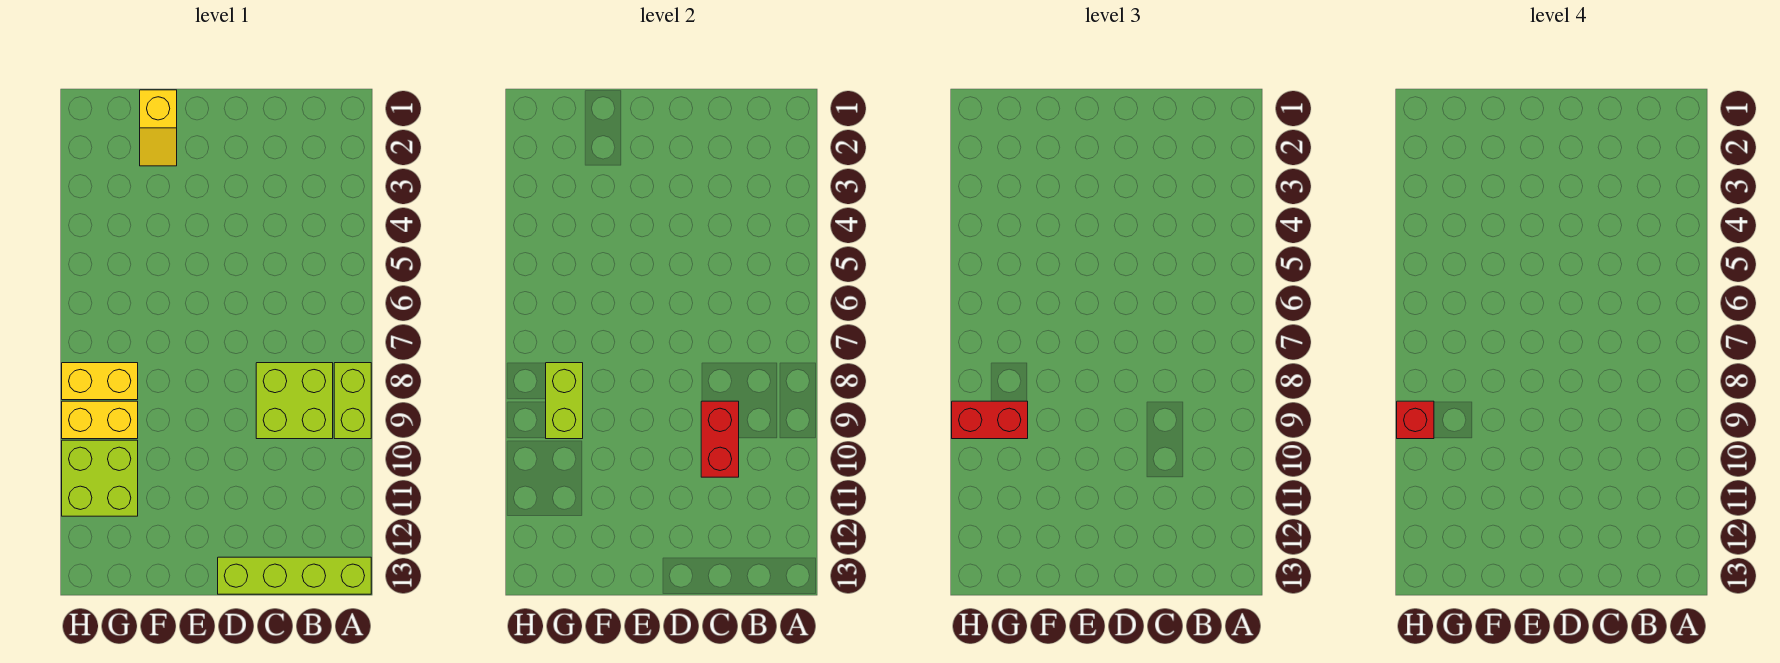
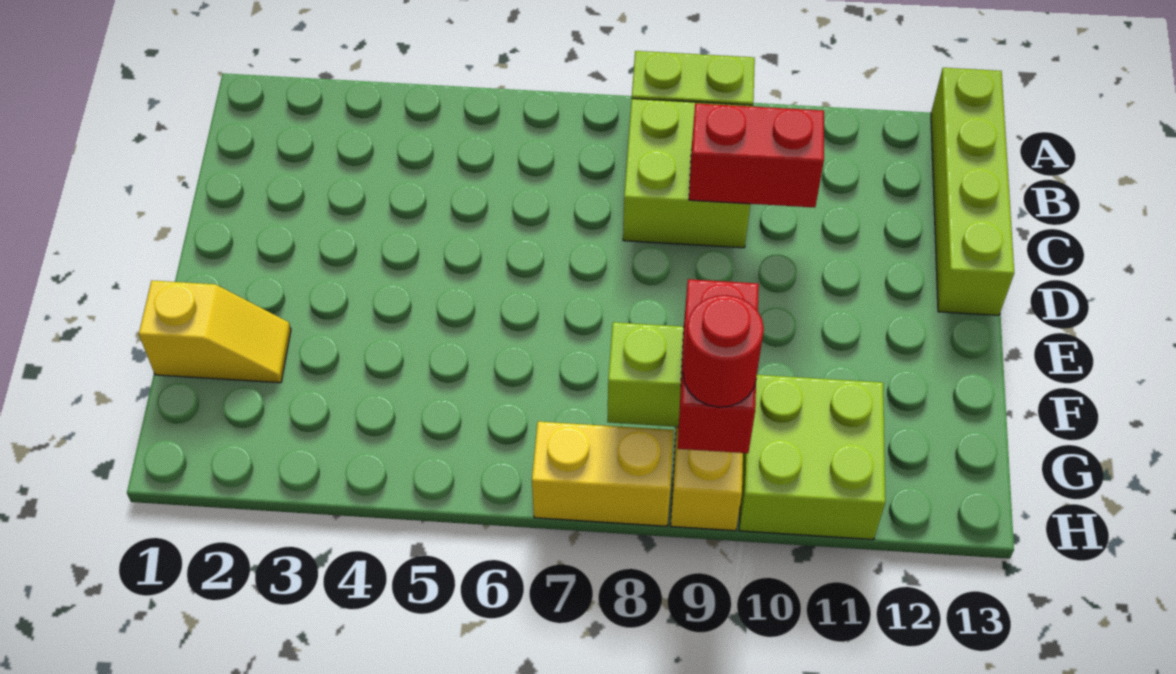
yellow brick G8:H8 level 1 -> yellow brick H7:H8 level 1
red brick H9 level 4 -> red round brick H9 level 4

